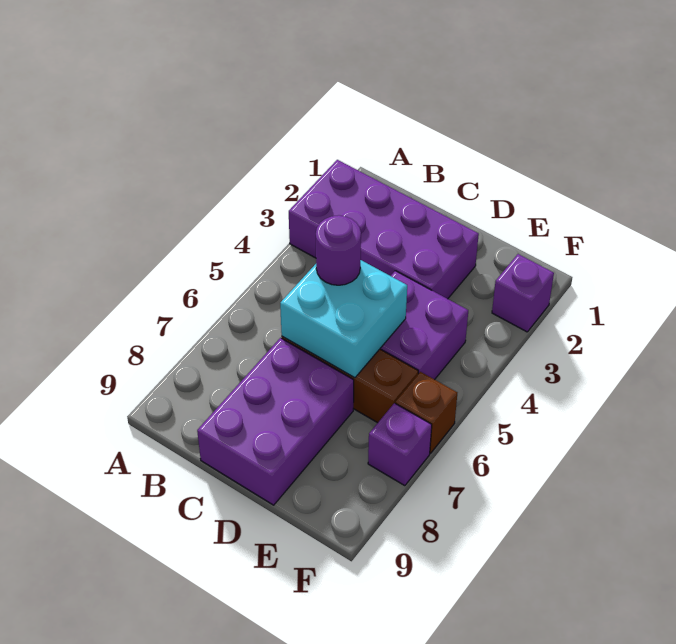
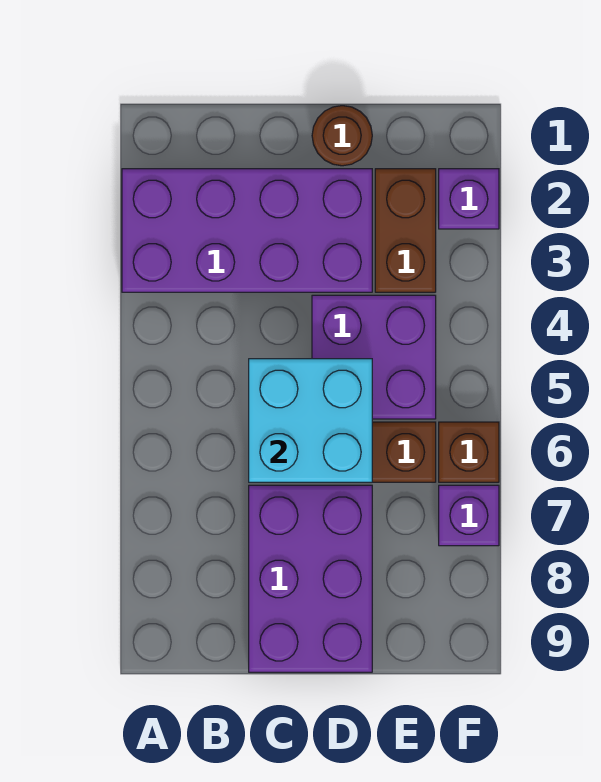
purple round brick C5 level 3 -> none
none -> brown round brick D1 level 1
none -> brown brick E2:E3 level 1

